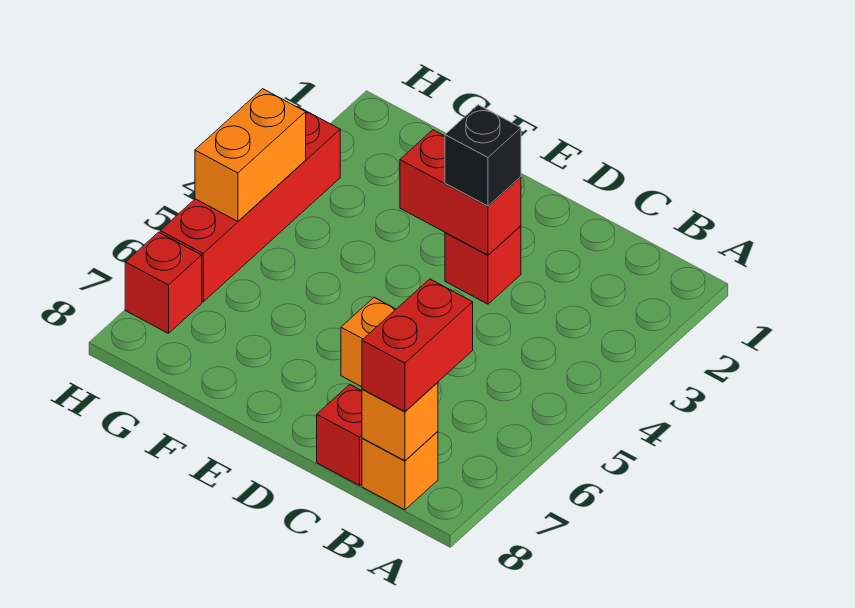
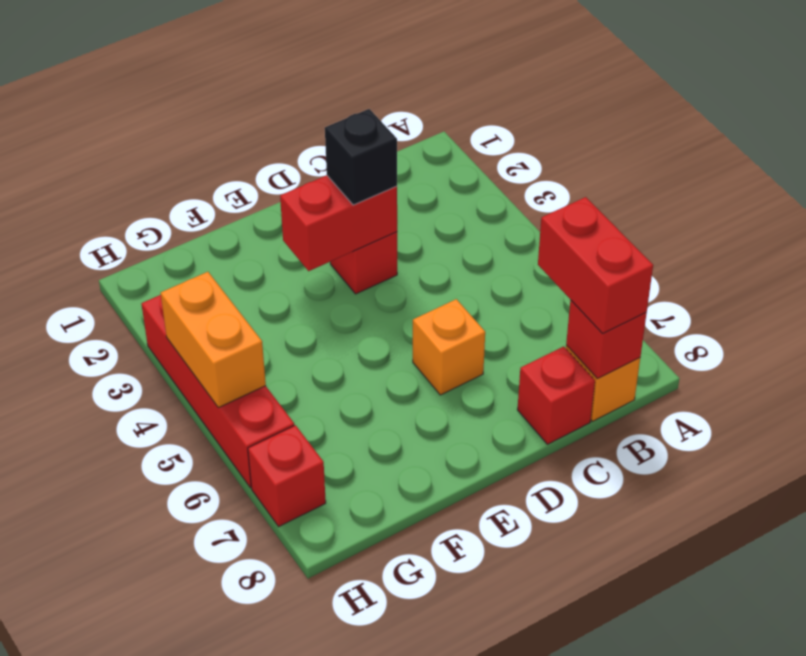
orange brick B8 level 2 -> red brick B8 level 2

